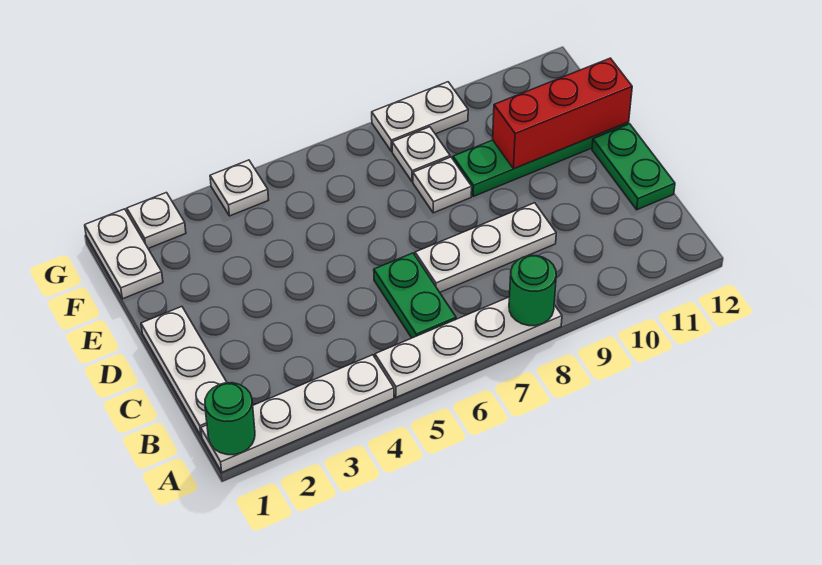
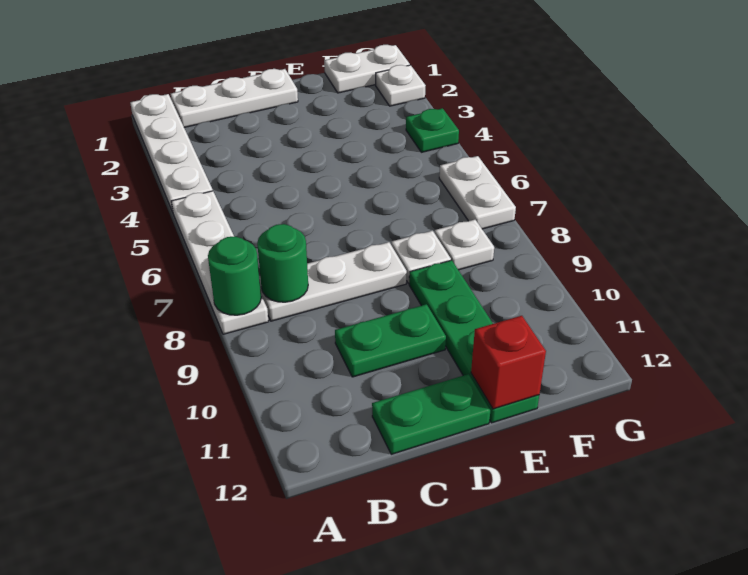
green round brick A1 level 2 -> green round brick B8 level 2
green plate B6:C6 level 1 -> green plate C10:D10 level 1
white plate C7:C9 level 1 -> white plate B8:D8 level 1
red brick E10:E12 level 2 -> red brick E12 level 2
white plate G4 level 1 -> green plate G4 level 1
white plate G8:G9 level 1 -> white plate G6:G7 level 1

